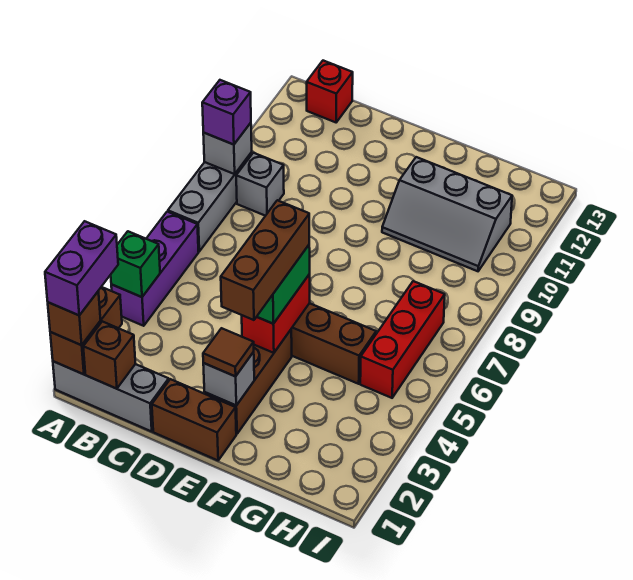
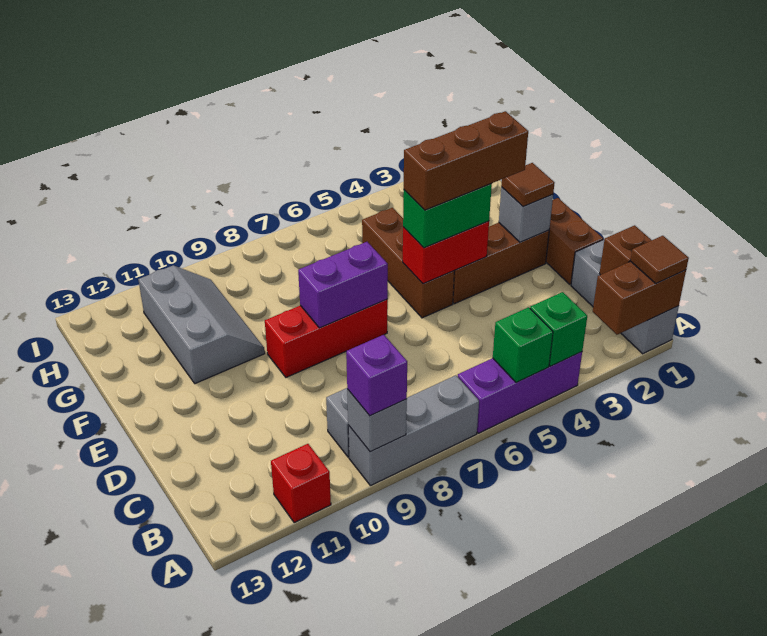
brown brick A1 level 3 -> brown tile A1 level 3
purple brick A1:A2 level 4 -> purple brick E7:E8 level 2
none -> green brick A5 level 2
red brick B13 level 1 -> red brick A11 level 1
red brick H5:H7 level 1 -> red brick E7:E9 level 1

